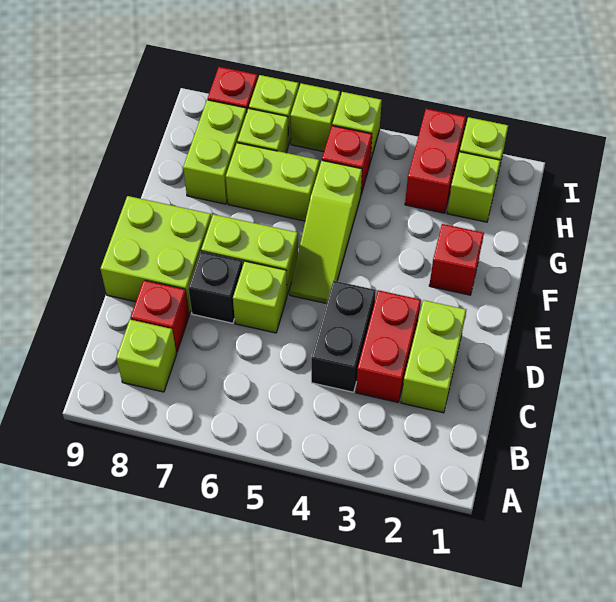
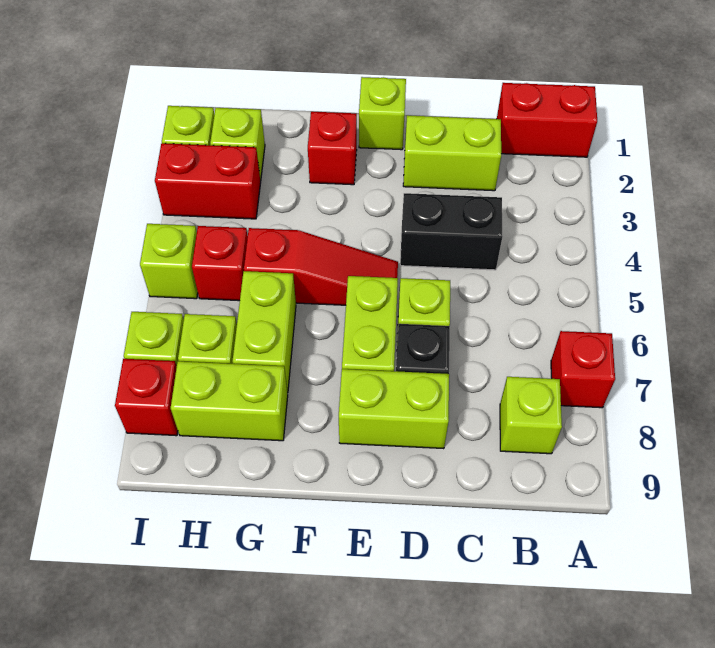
red brick C3:D3 level 1 -> red brick A1:B1 level 1
red brick C8 level 1 -> red brick A7 level 1
lime brick D8:E9 level 1 -> lime brick D8:E8 level 1
lime slope E5:G5 level 1 top G -> red slope E5:G5 level 1 top G
lime brick I6 level 1 -> lime brick E1 level 1

